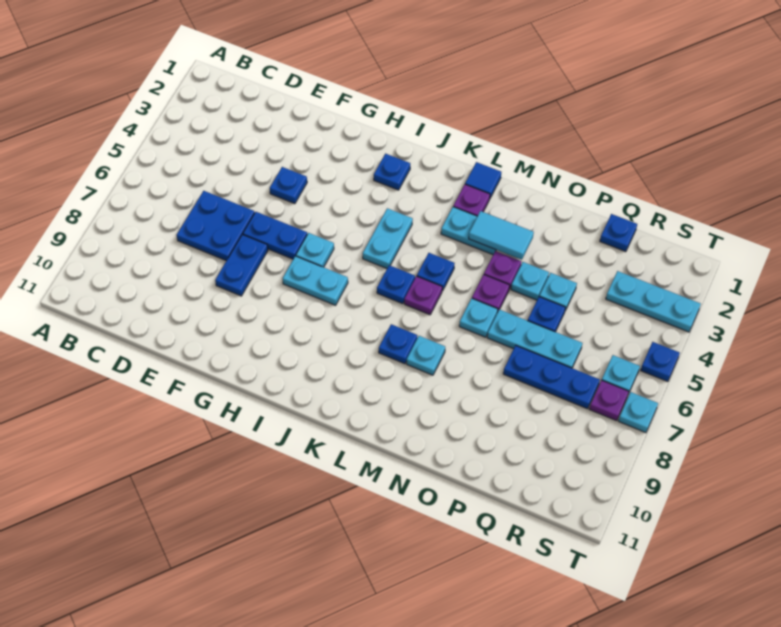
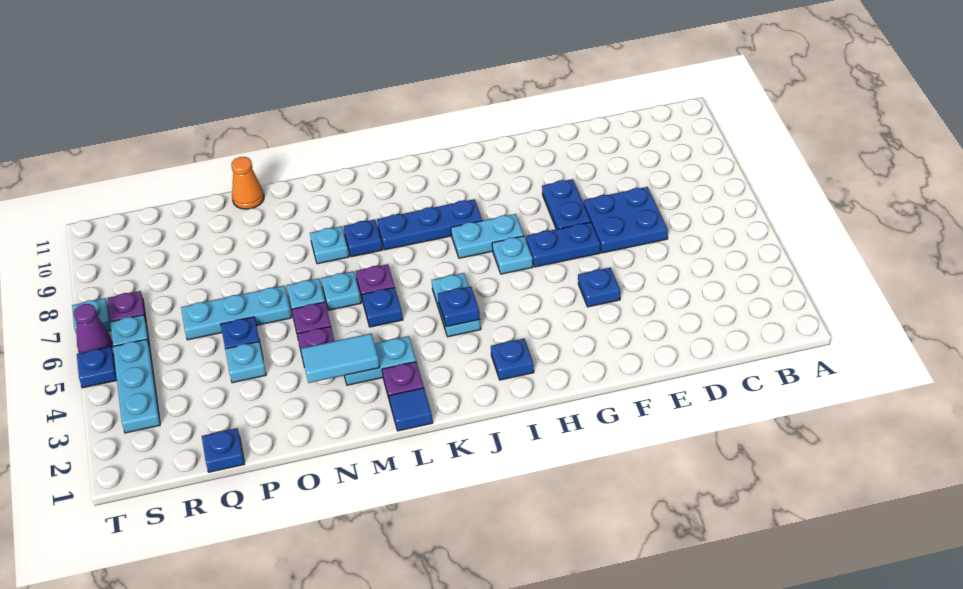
blue plate K6 level 1 -> blue plate J4 level 2
cyan plate O4 level 1 -> cyan plate M6 level 1
none -> orange cone O11 level 1
blue plate P7:R7 level 1 -> blue plate I8:K8 level 1
cyan plate R3:T3 level 1 -> cyan plate S3:S5 level 1
none -> purple cone T6 level 1

